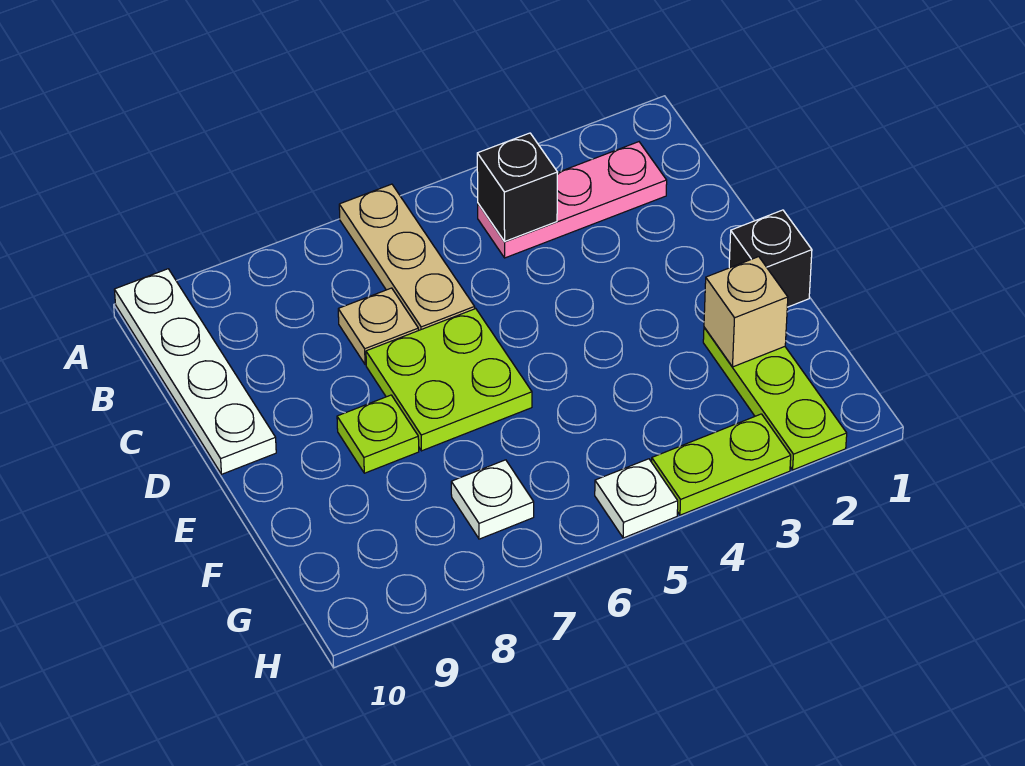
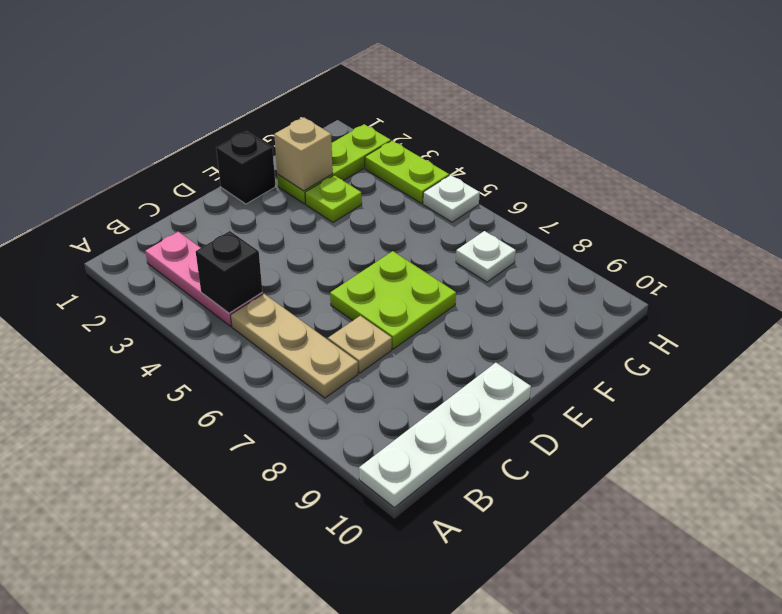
tan plate A6:C6 level 1 -> tan plate B5:B7 level 1
lime plate E8 level 1 -> lime plate F3 level 1

